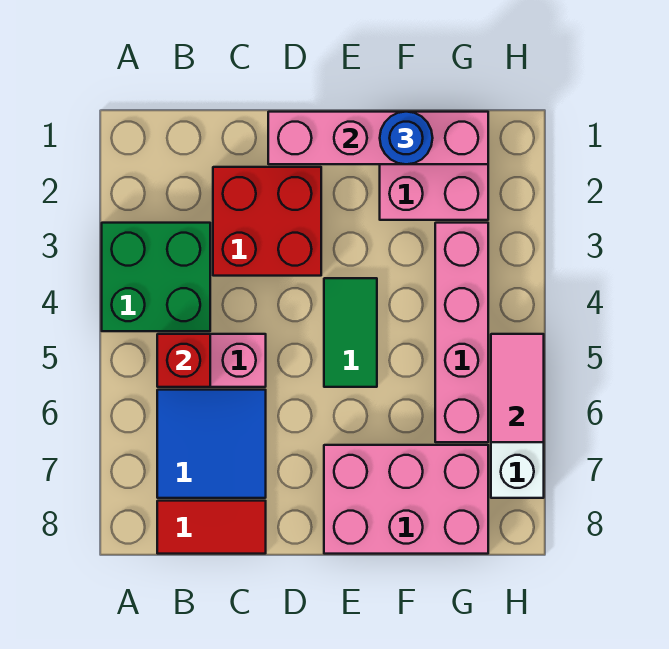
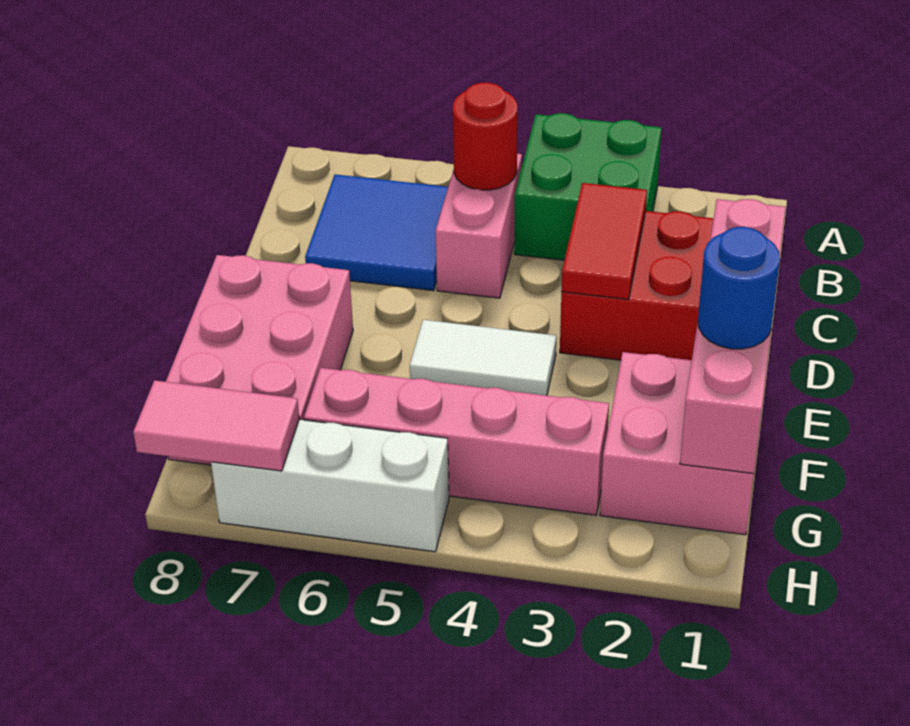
red brick B5 level 2 -> red round brick B5 level 2
red tile B8:C8 level 1 -> red tile C3:D3 level 2
green tile E4:E5 level 1 -> white tile E4:E5 level 1
pink tile H5:H6 level 2 -> pink tile H7:H8 level 2

